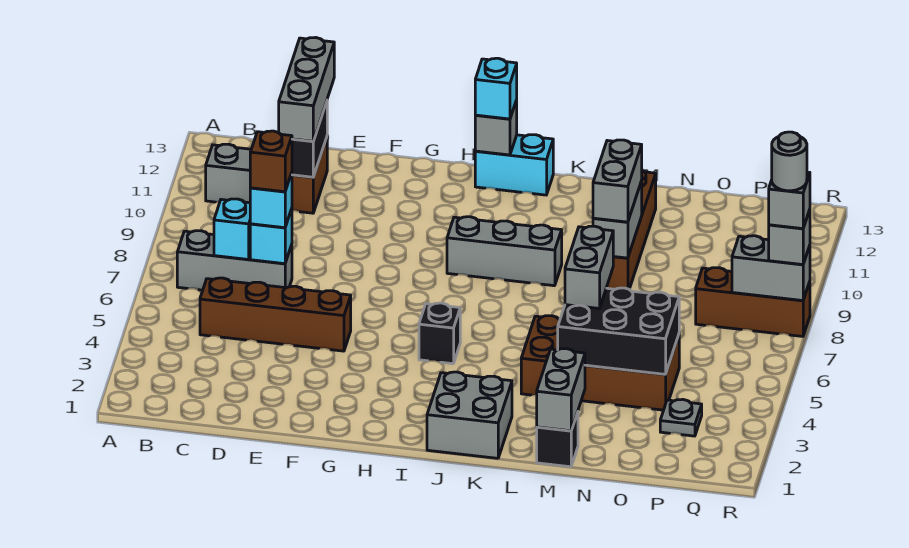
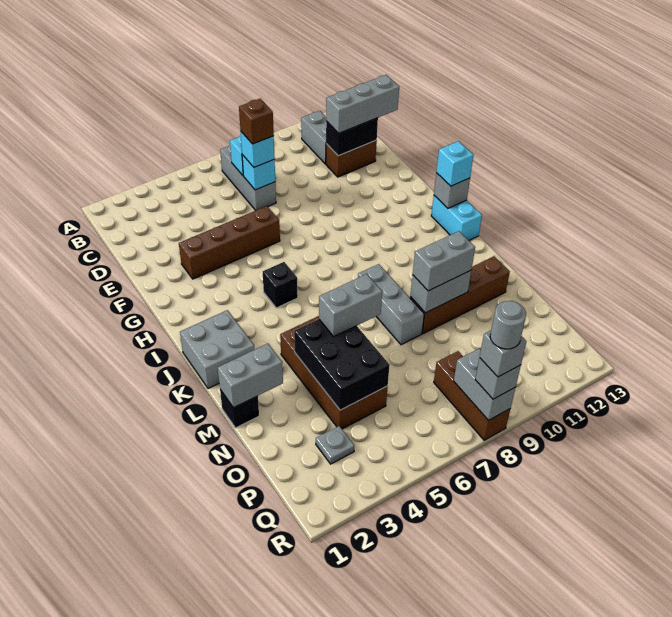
brown brick C5:F5 level 1 -> brown brick F3:F6 level 1
grey brick I9:K9 level 1 -> grey brick K8:M8 level 1

